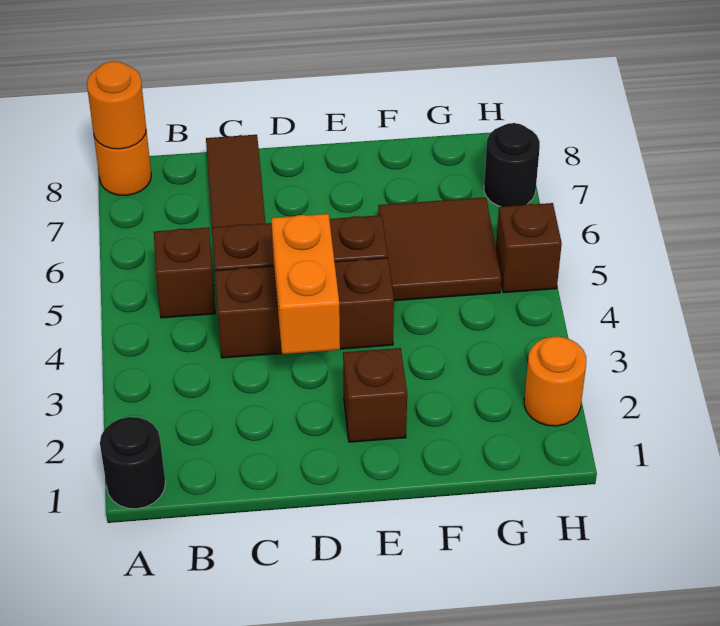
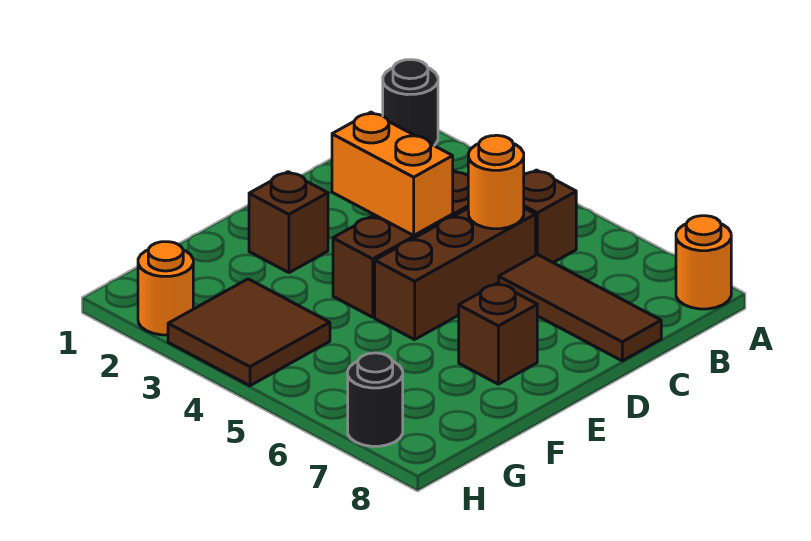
orange round brick A8 level 2 -> orange round brick C5 level 2
brown tile F5:G6 level 1 -> brown tile G3:H4 level 1
brown brick H5 level 1 -> brown brick E7 level 1

